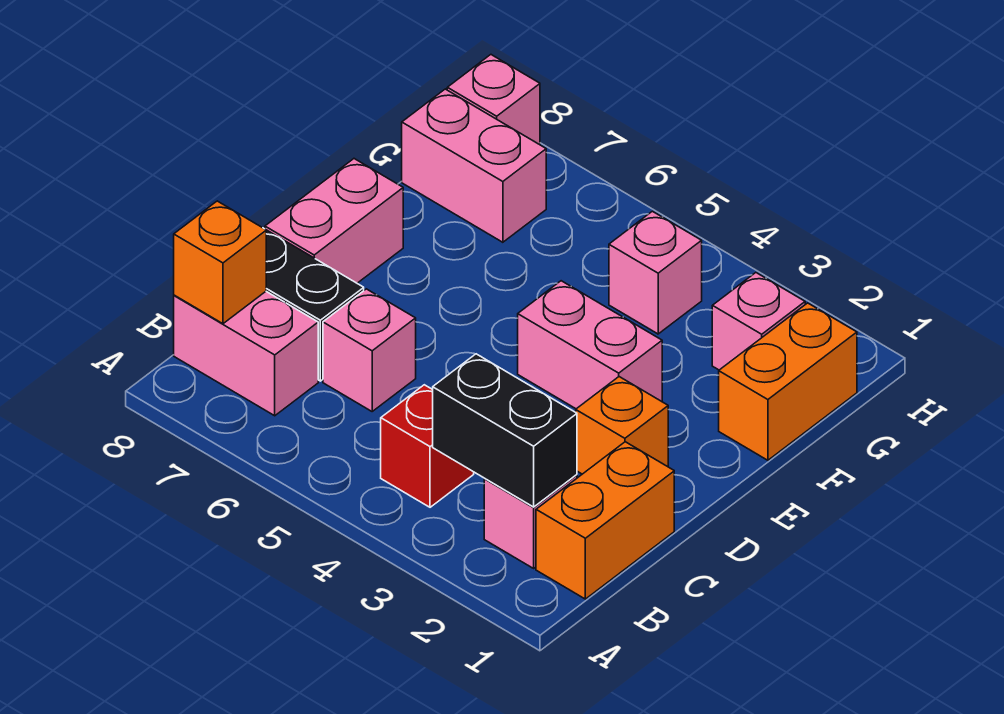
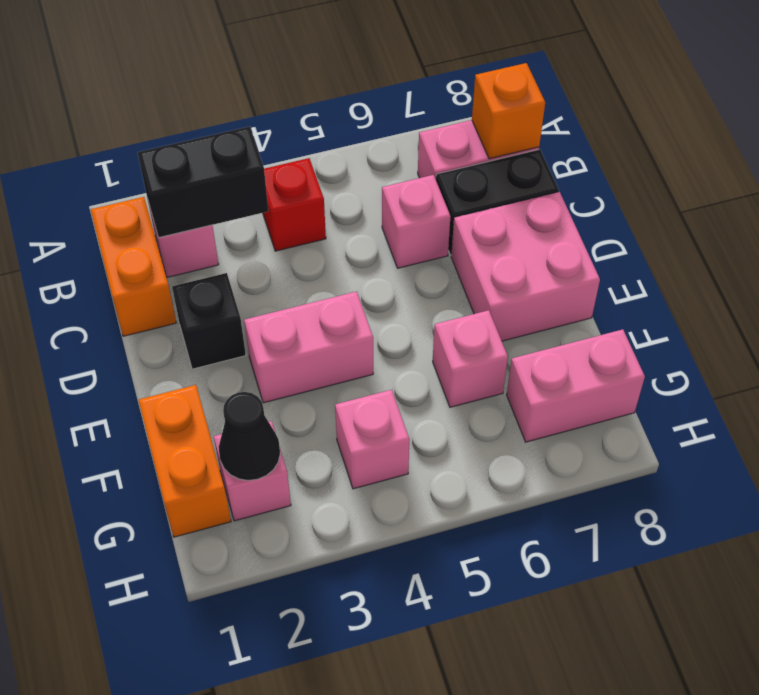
orange brick D2 level 1 -> black brick D2 level 1
pink brick D8:E8 level 1 -> pink brick D7:E8 level 1
none -> black cone G2 level 2
pink brick H8 level 1 -> pink brick F6 level 1

